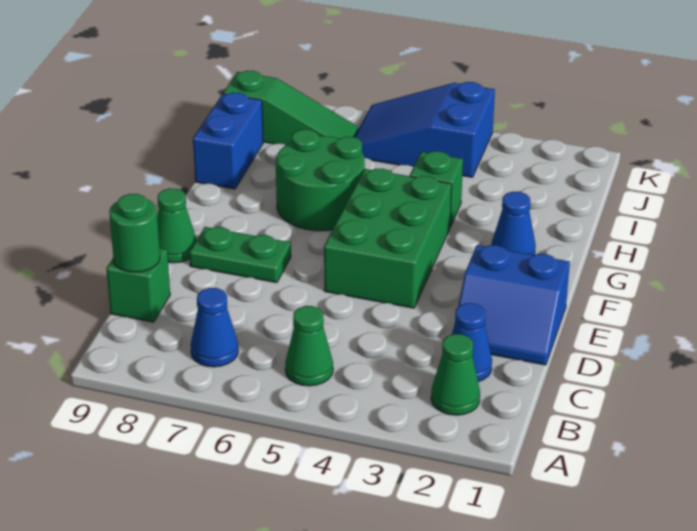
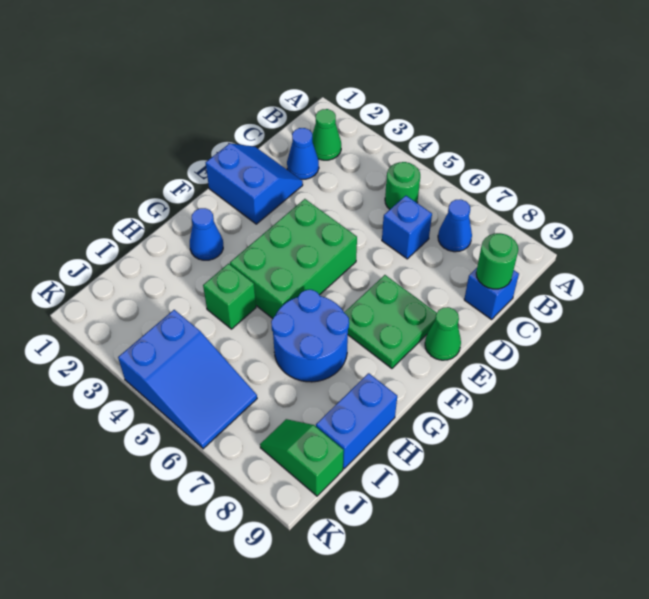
green cone B5 level 1 -> green round brick B5 level 1
none -> blue brick C6 level 1
green brick C9 level 1 -> blue brick C9 level 1
green plate E7:E8 level 1 -> green plate E7:F8 level 1
green round brick G6:H7 level 1 -> blue round brick G6:H7 level 1
green slope J7:J9 level 1 top 9 -> green slope J8:J9 level 1 top 9

